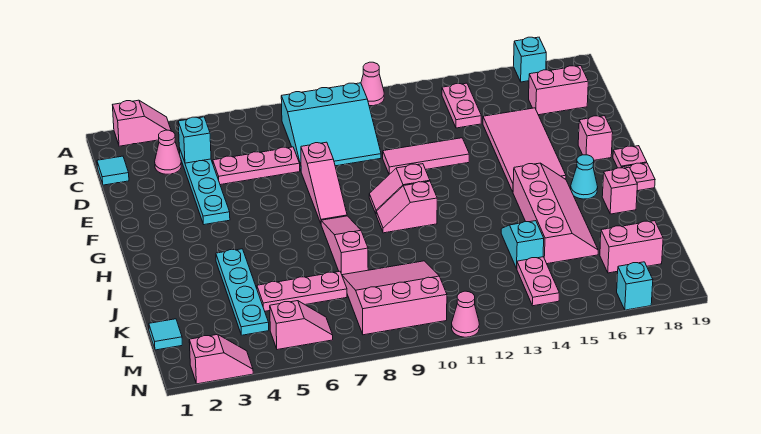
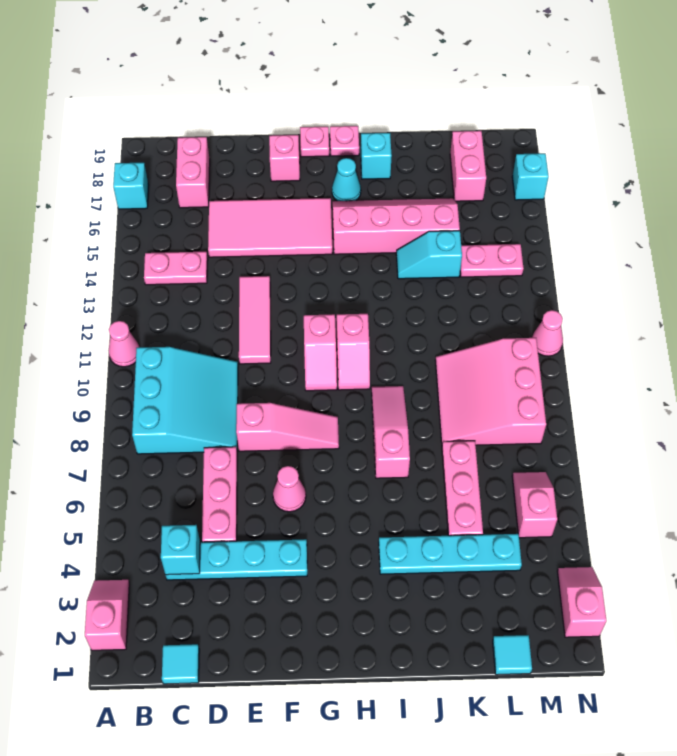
pink cone C3 level 1 -> pink cone F6 level 1
pink slope H8:J8 level 1 top J -> pink slope I7:I9 level 1 top 7
pink brick I18 level 1 -> cyan brick I18 level 1

